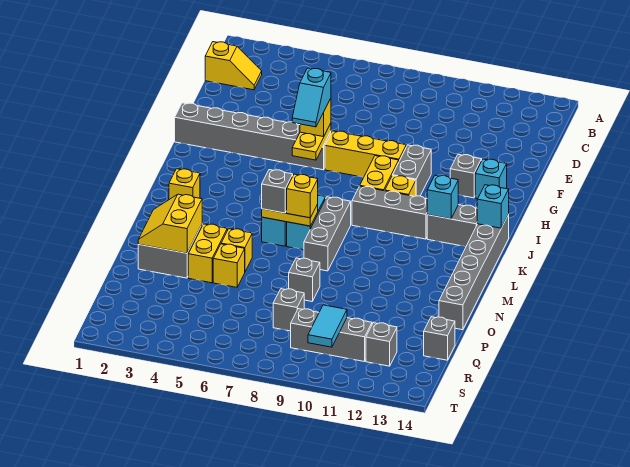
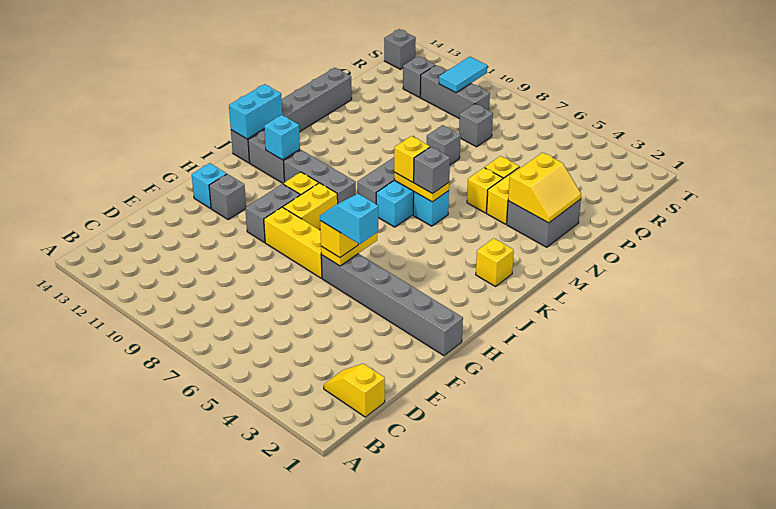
cyan slope G6:H6 level 4 top G -> cyan slope G5:G6 level 4 top 5
cyan brick J14 level 2 -> cyan brick J14:K14 level 2
grey brick Q14 level 1 -> grey brick S14 level 1

